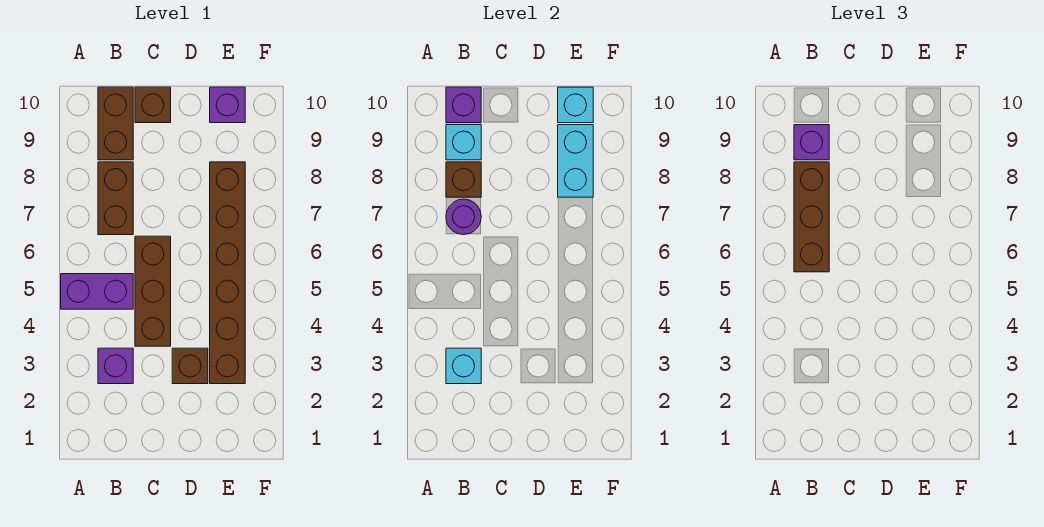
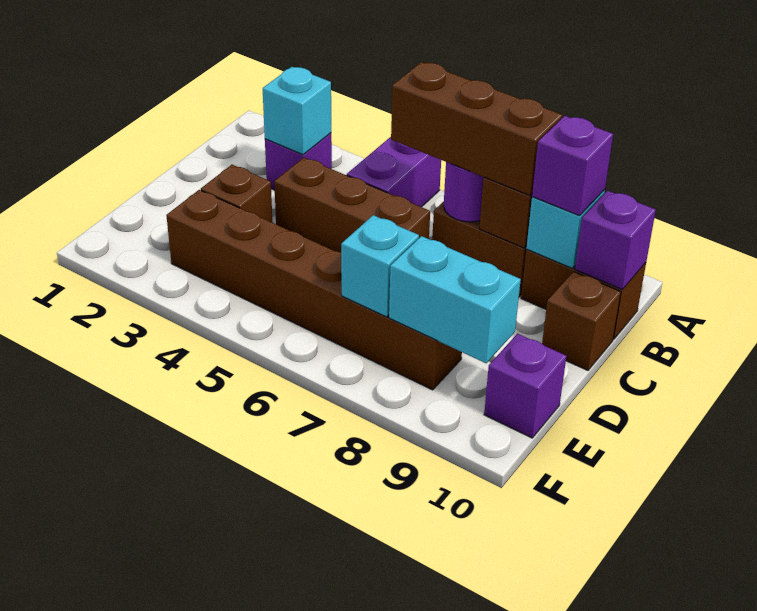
cyan brick E10 level 2 -> cyan brick E7 level 2

